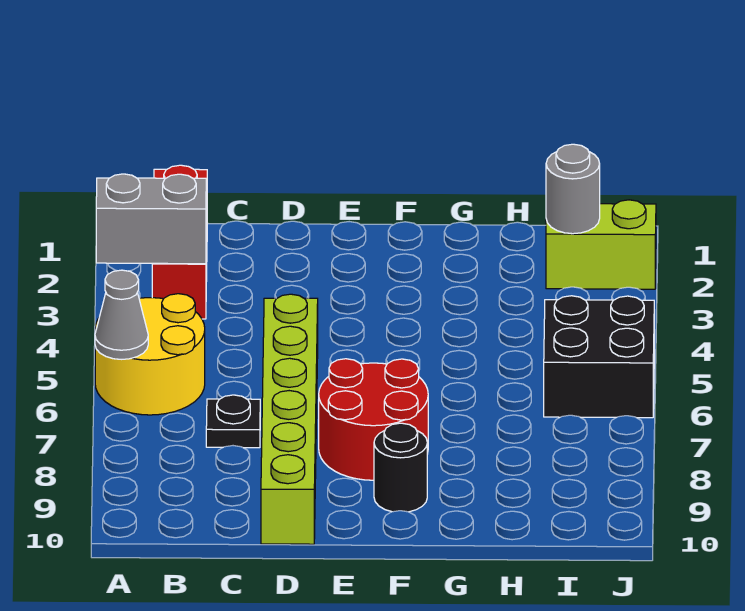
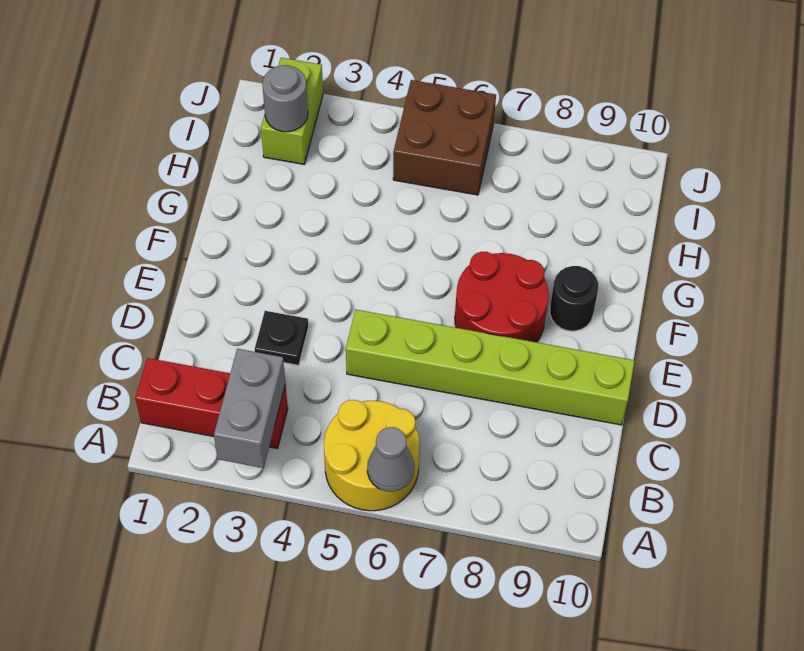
black plate C7 level 1 -> black plate D3 level 1
black brick I5:J6 level 1 -> brown brick I5:J6 level 1

